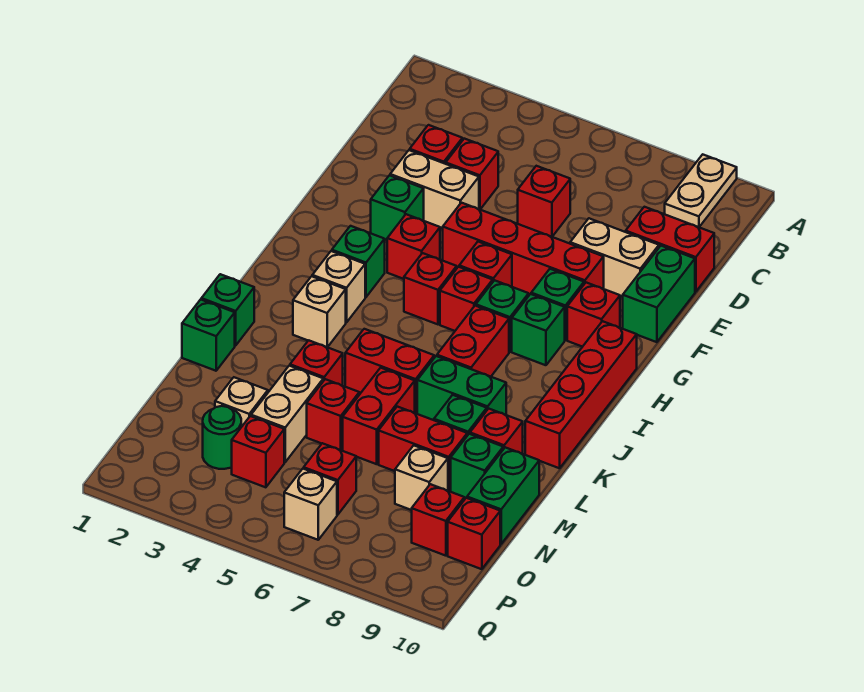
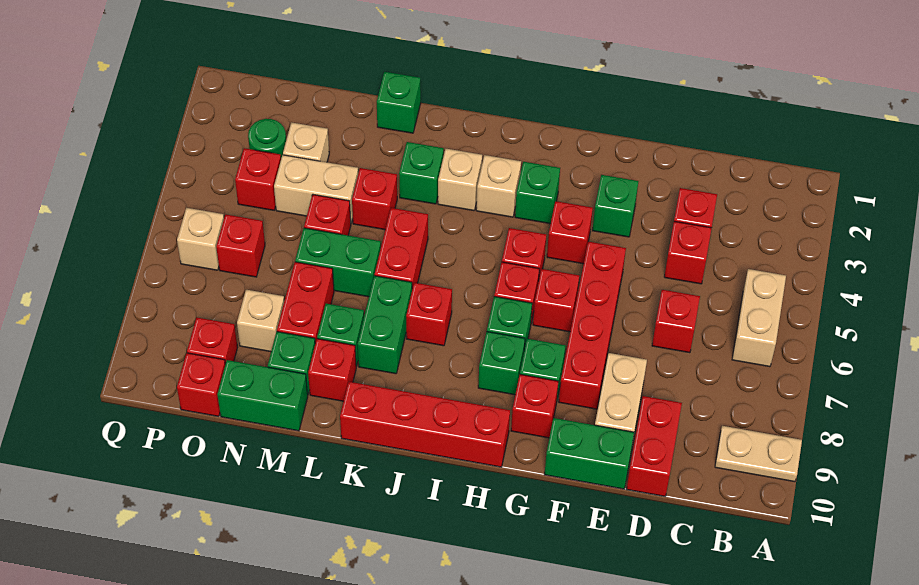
tan brick E3:E4 level 1 -> tan brick B5:B6 level 1
red brick I7:J7 level 1 -> red brick J7 level 1
green brick K1 level 1 -> green brick K3 level 1
red brick L6:M6 level 1 -> green brick L6:M6 level 1

